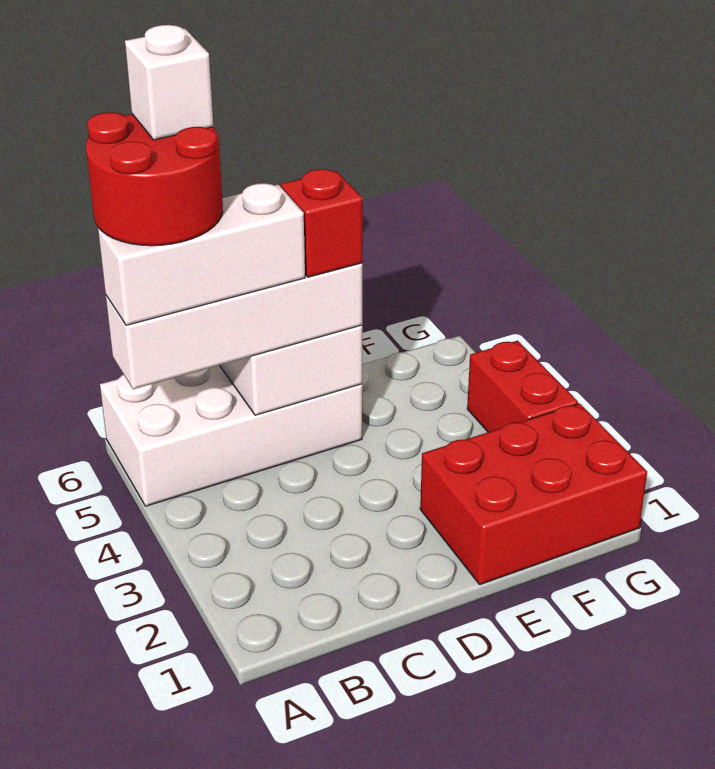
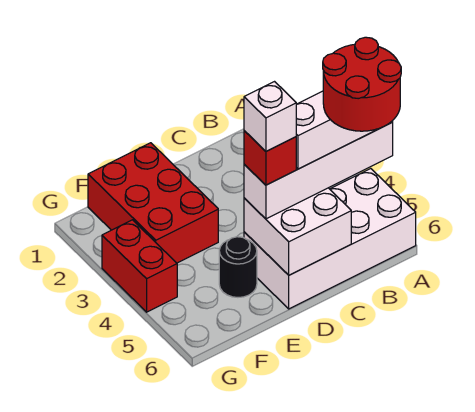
white brick B6 level 6 -> white brick D5 level 5
red brick E1:G2 level 1 -> red brick E1:F3 level 1
none -> black round brick E5 level 1

